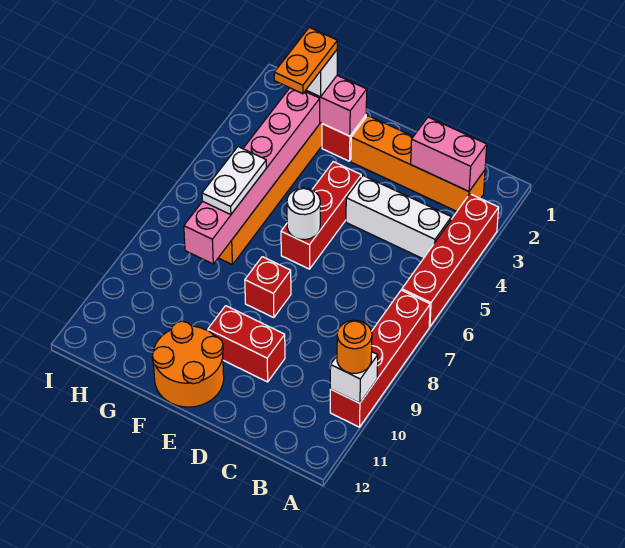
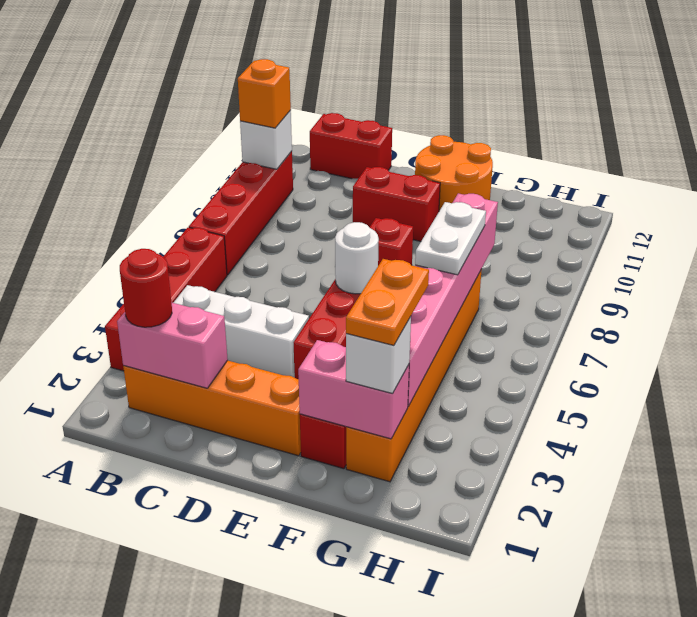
orange round brick A10 level 3 -> orange brick A10 level 3
none -> red round brick B2 level 3
none -> red brick B12:C12 level 1

